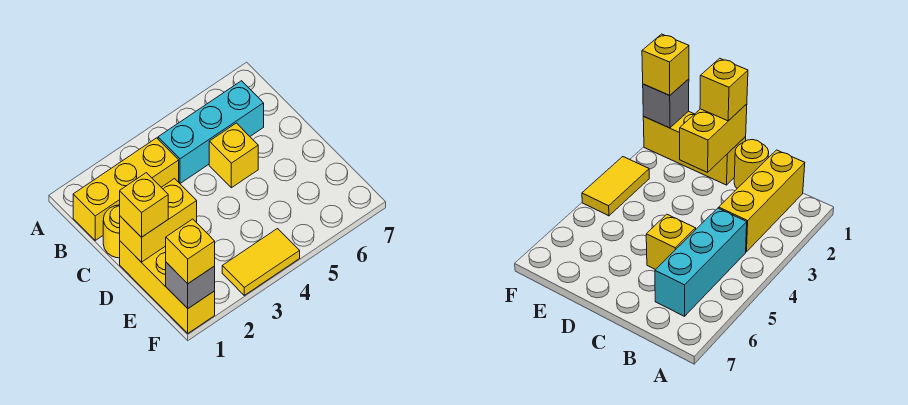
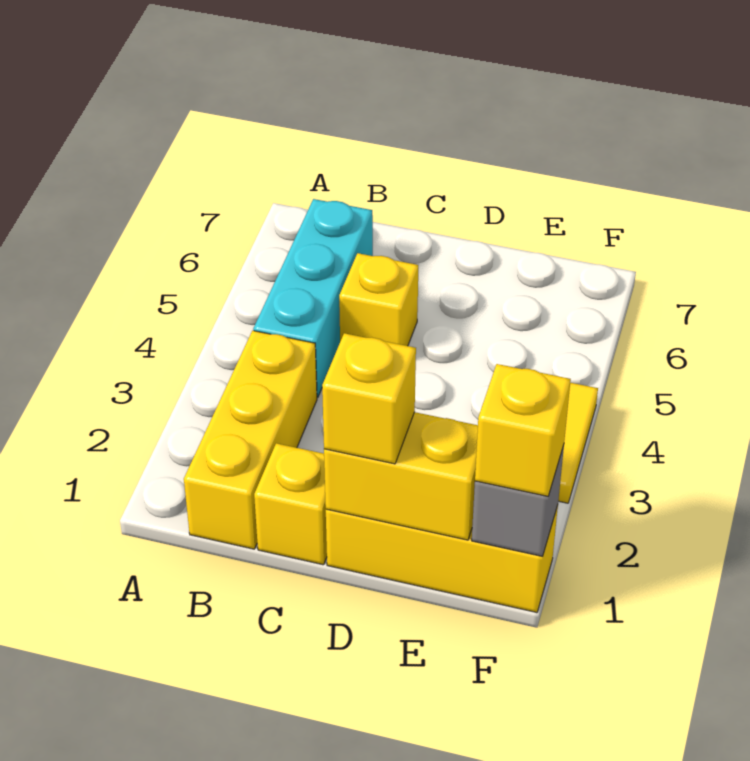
yellow round brick C1 level 1 -> yellow brick C1 level 1
yellow brick D1:D2 level 2 -> yellow brick D1:E1 level 2

